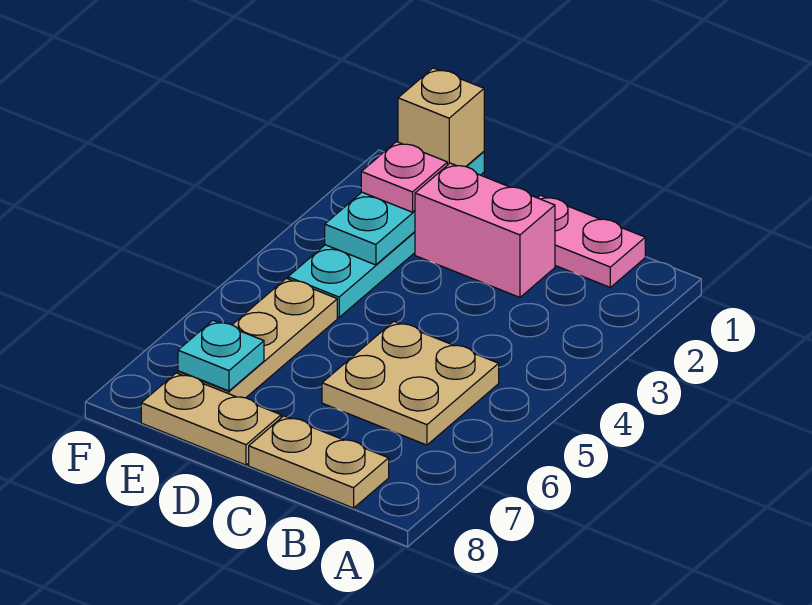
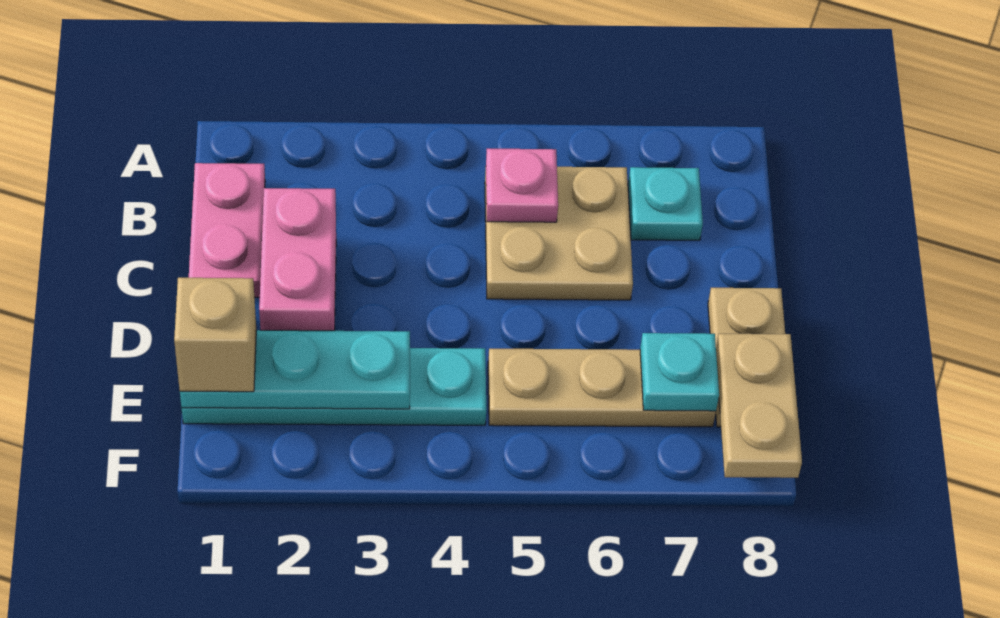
none -> cyan plate B7 level 1
tan plate B8:C8 level 1 -> tan plate E8:F8 level 2
pink plate E2 level 3 -> pink plate B5 level 2

